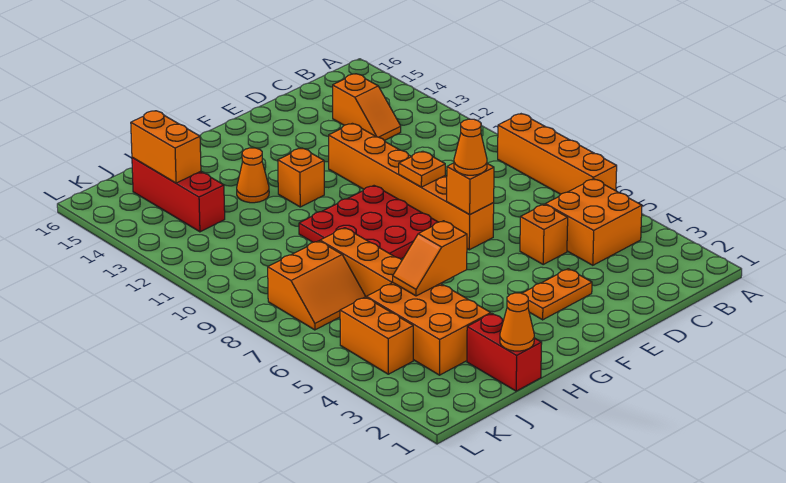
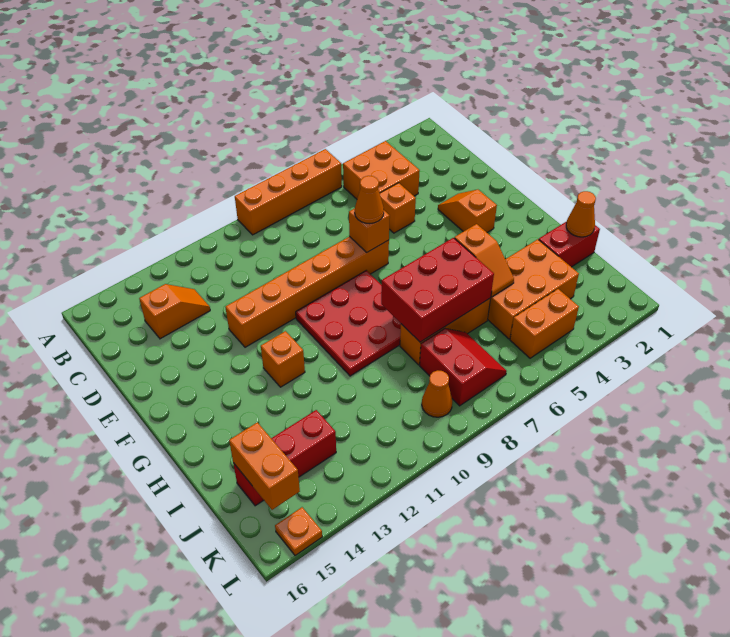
orange plate E3:F3 level 1 -> orange slope E3:F3 level 1 top F
orange plate E9 level 2 -> orange plate L15 level 1
none -> red brick H6:I8 level 2
orange cone H13 level 1 -> orange cone K9 level 1
orange slope J7:K8 level 1 top 8 -> red slope J7:K8 level 1 top 8
orange brick J14:J15 level 2 -> orange brick J15:K15 level 2

